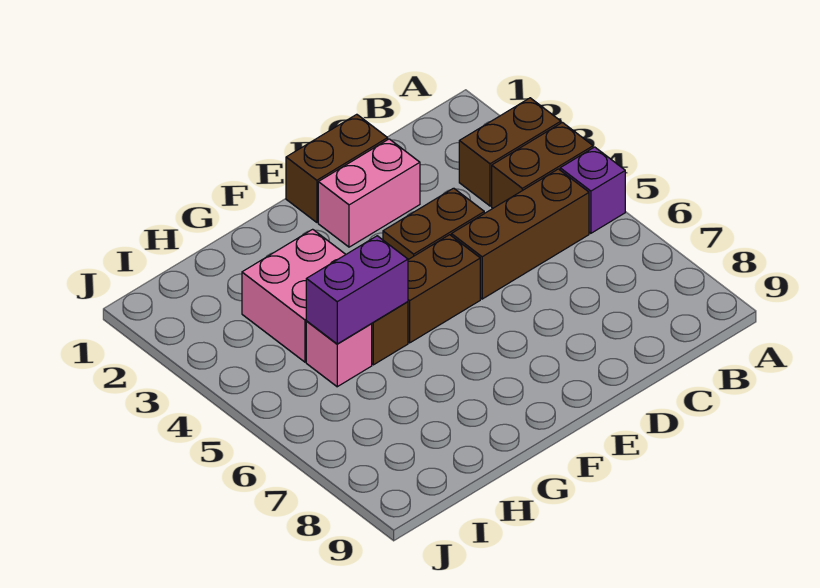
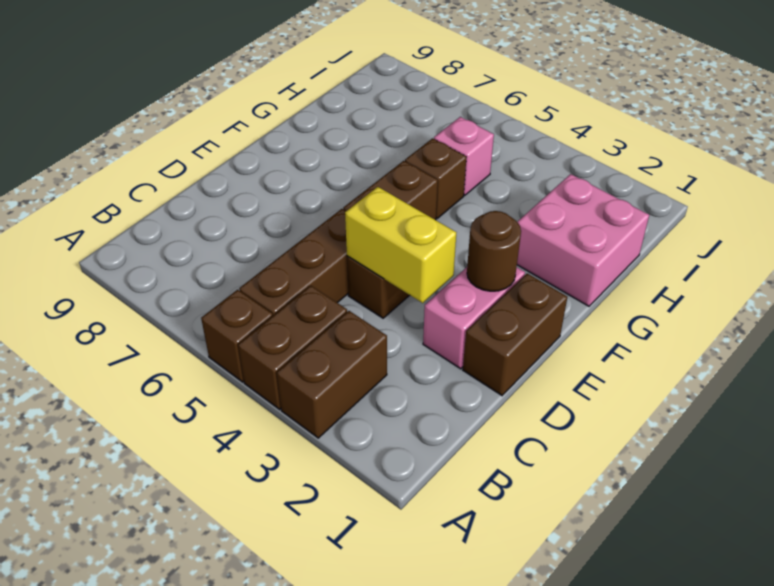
purple brick A5 level 1 -> brown brick A5 level 1
none -> yellow brick D3:D4 level 2
none -> brown round brick E2 level 2
pink brick G3:H4 level 1 -> pink brick G1:H2 level 1
purple brick G5:H5 level 2 -> none

